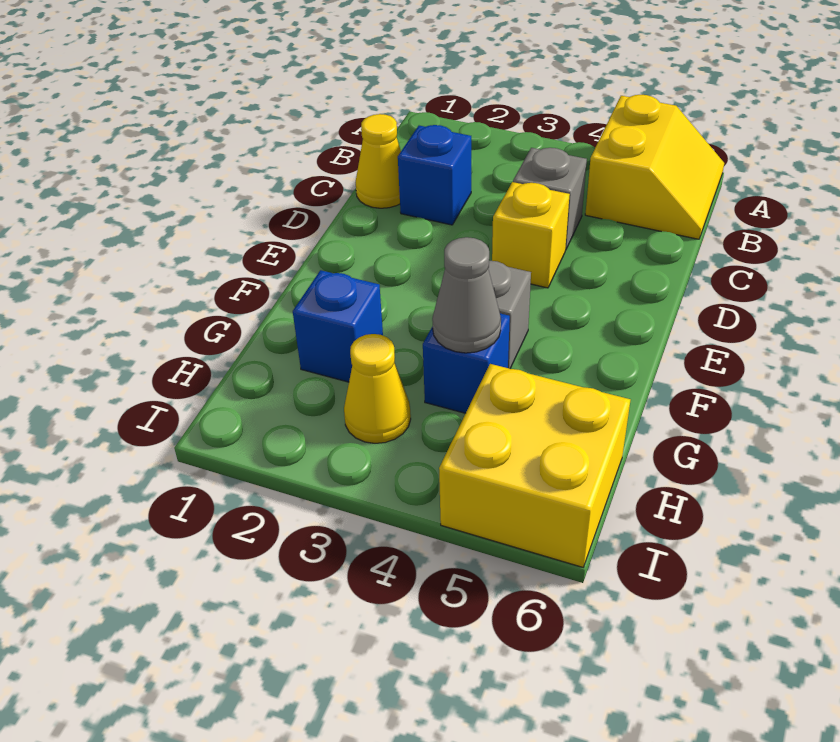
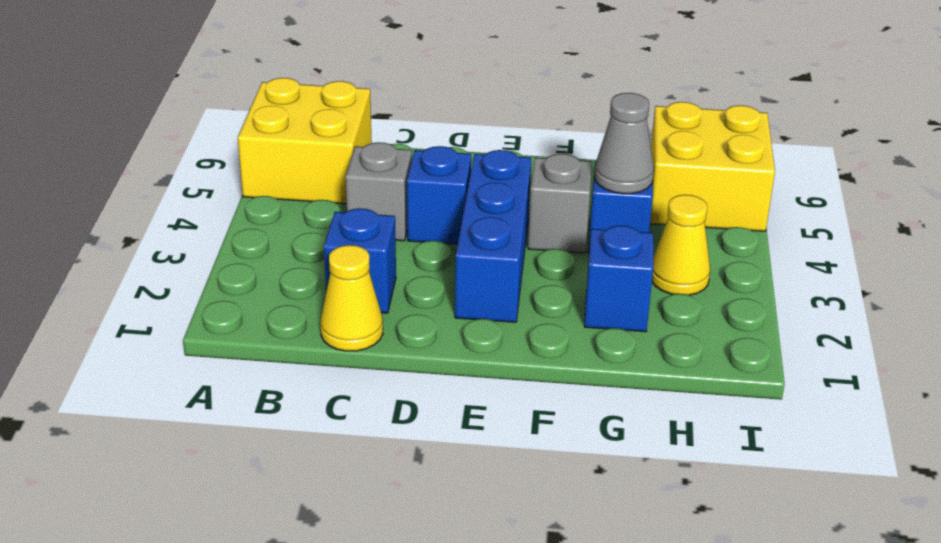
yellow slope A5:B6 level 1 top 5 -> yellow brick A5:B6 level 1
yellow brick D4 level 1 -> blue brick D4 level 1
none -> blue brick E2:E4 level 1

